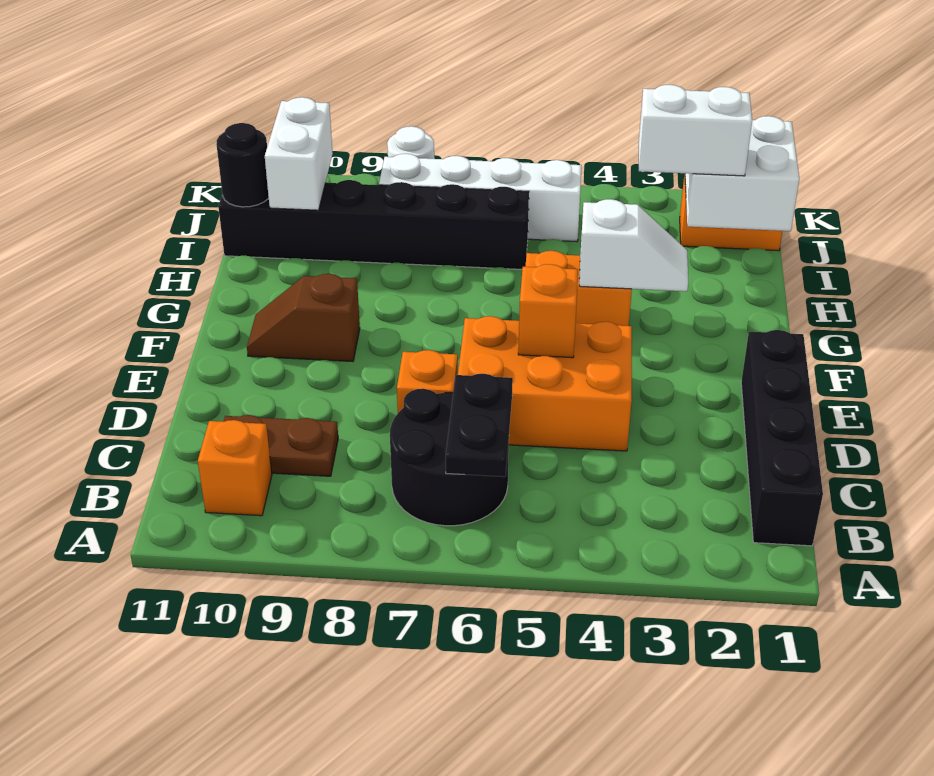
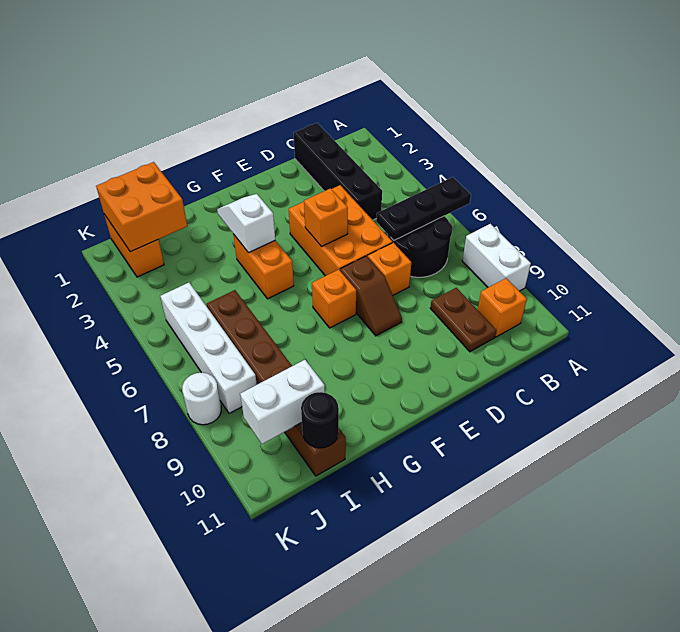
black brick B1:E1 level 1 -> black brick C1:C4 level 1
black plate B6:C6 level 2 -> black plate A6:C6 level 2
none -> orange brick F7 level 1
brown slope F9:F10 level 1 top 9 -> brown slope E7:E8 level 1 top 7
white brick I1:J2 level 2 -> orange brick I1:J2 level 2
white brick I2:I3 level 3 -> white brick A8:A9 level 1
black brick I6:I11 level 1 -> brown brick I6:I11 level 1

